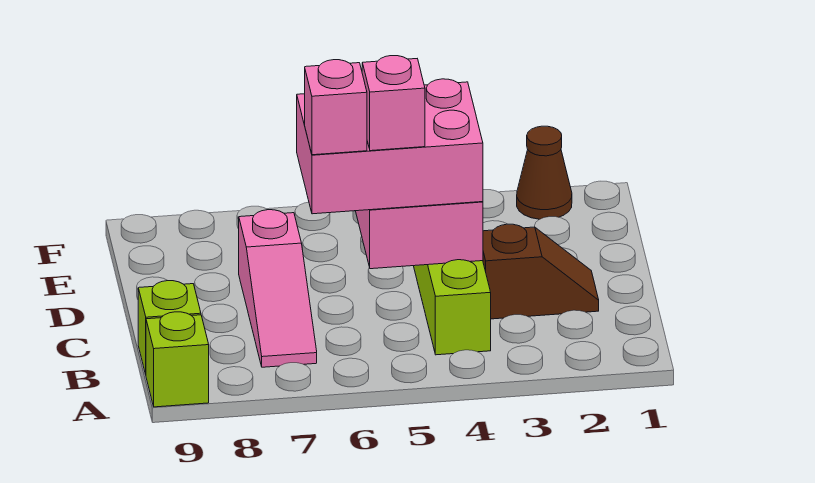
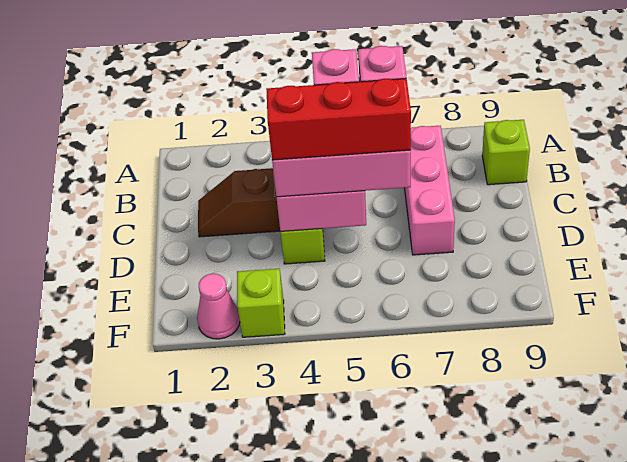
lime brick A9 level 1 -> lime brick F3 level 1
pink slope B7:D7 level 1 top D -> pink brick B7:D7 level 1
none -> red brick D4:D6 level 4
brown cone F2 level 1 -> pink cone F2 level 1

